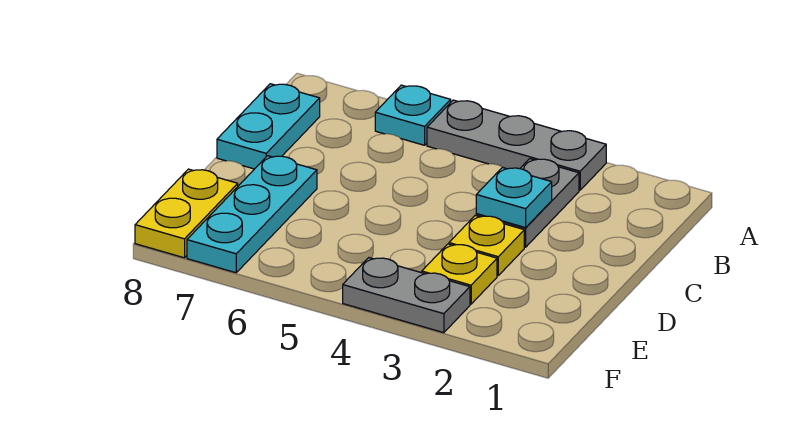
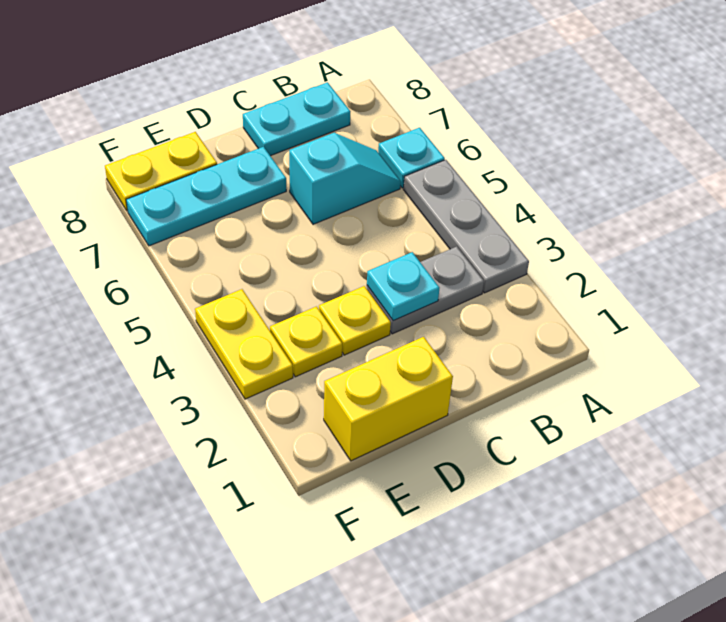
none -> cyan slope B6:C6 level 1 top C
none -> yellow brick D1:E1 level 1
grey plate F3:F4 level 1 -> yellow plate F3:F4 level 1

